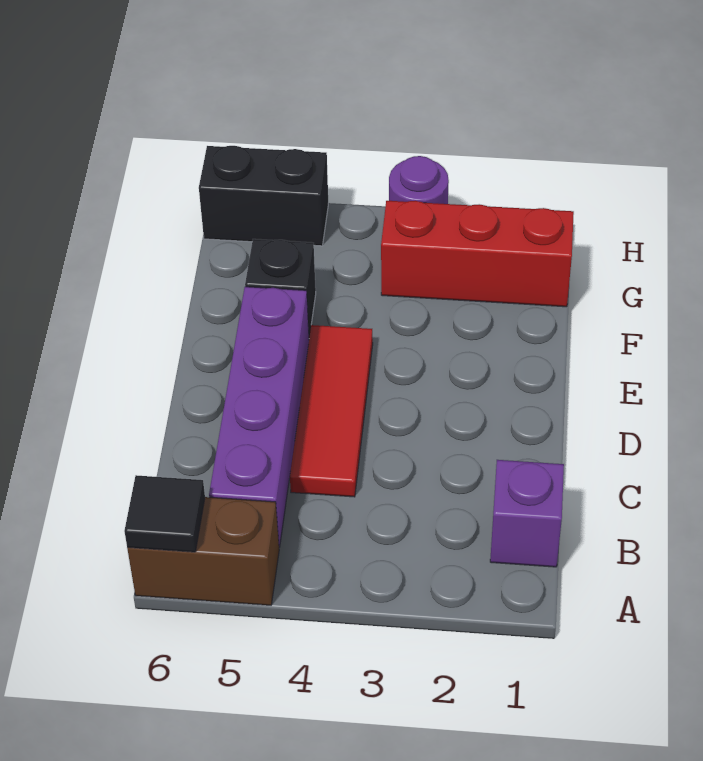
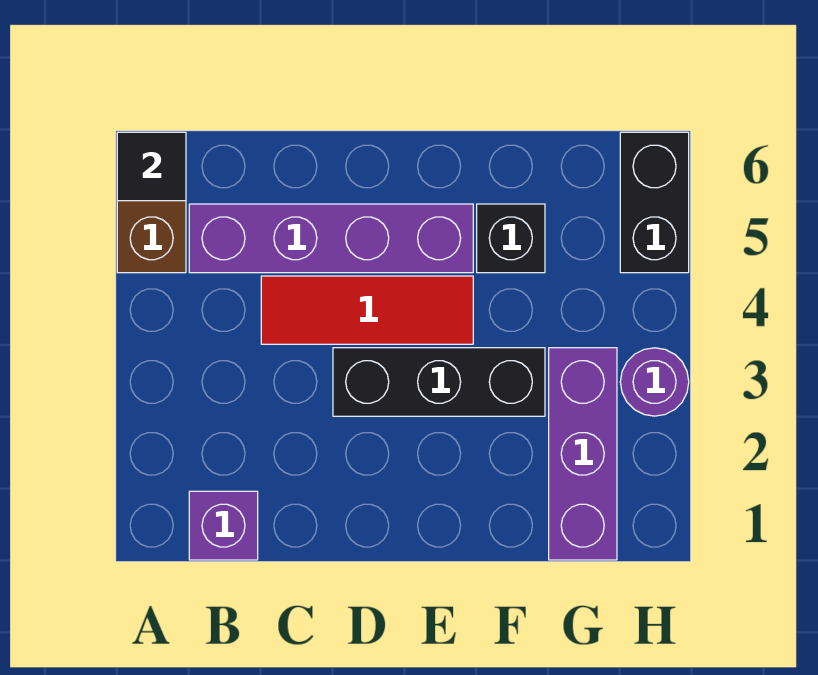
none -> black brick D3:F3 level 1
red brick G1:G3 level 1 -> purple brick G1:G3 level 1

